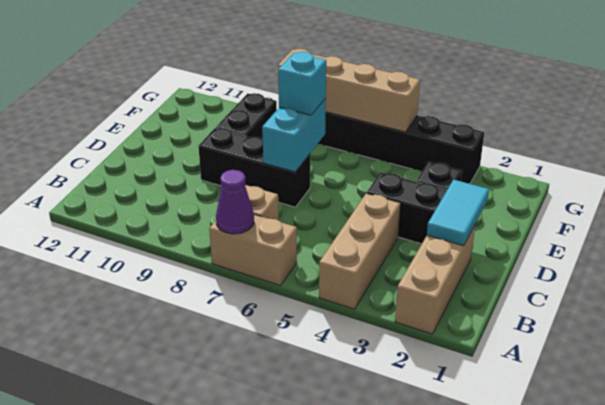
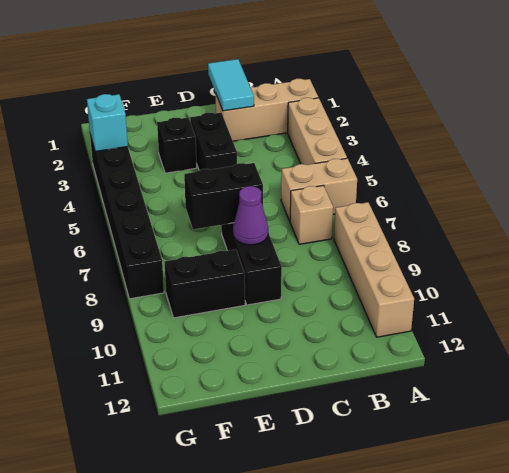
tan brick A4:C4 level 1 -> tan brick A3:A5 level 1
tan brick A6:A7 level 1 -> tan brick A6:B6 level 1
purple cone A7 level 2 -> purple cone D8 level 2
cyan tile C2:D2 level 2 -> cyan tile C1:C2 level 2
cyan brick D7:E7 level 2 -> black brick D7:E7 level 2
cyan brick E7 level 3 -> cyan brick G3 level 2
tan brick G5:G8 level 2 -> tan brick A8:A11 level 1

